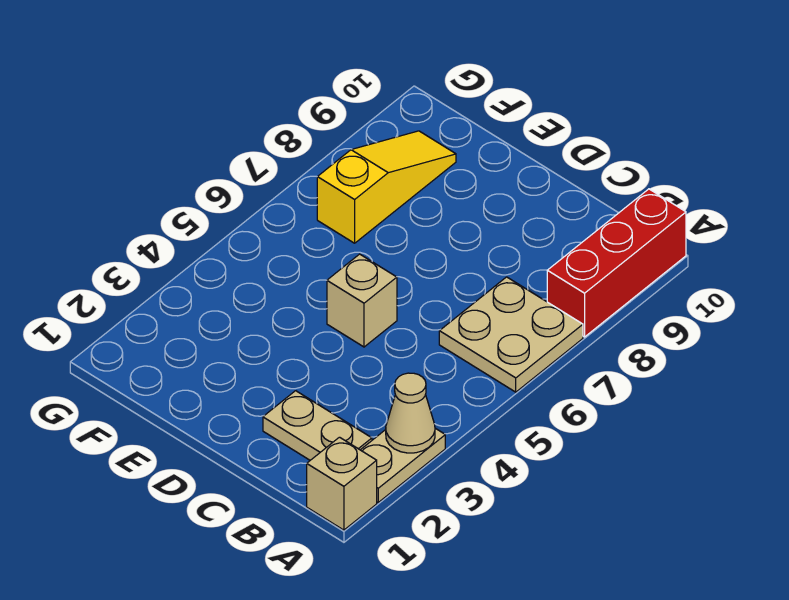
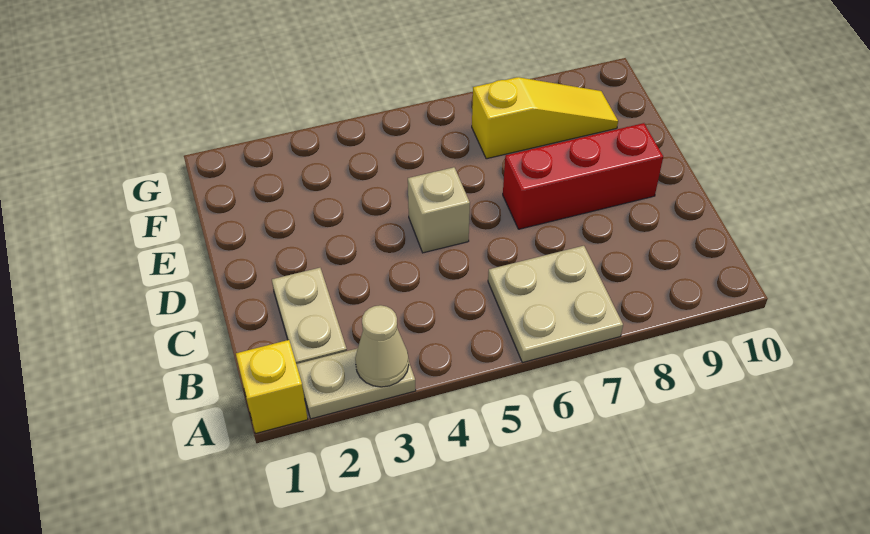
tan brick A1 level 1 -> yellow brick A1 level 1
red brick A8:A10 level 1 -> red brick D7:D9 level 1

